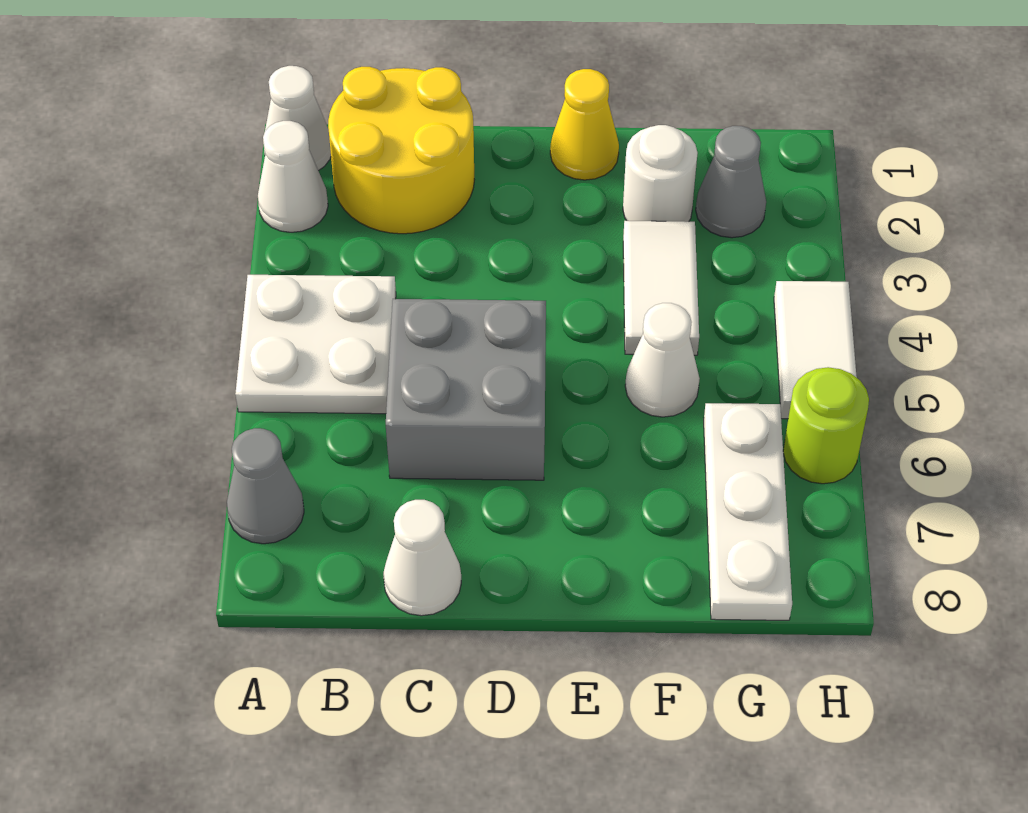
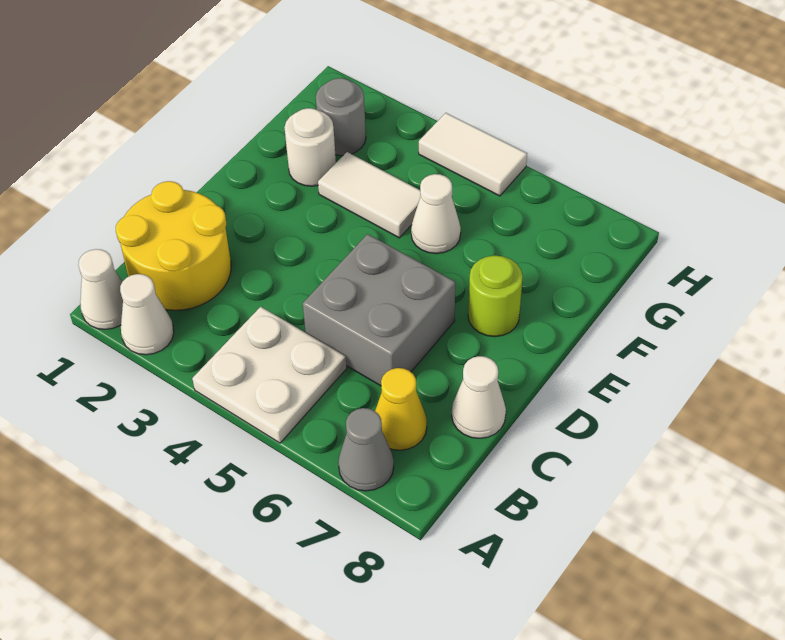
yellow cone E1 level 1 -> yellow cone B7 level 1
grey cone G2 level 1 -> grey round brick G2 level 1
white plate G6:G8 level 1 -> none
lime round brick H6 level 1 -> lime round brick E7 level 1

